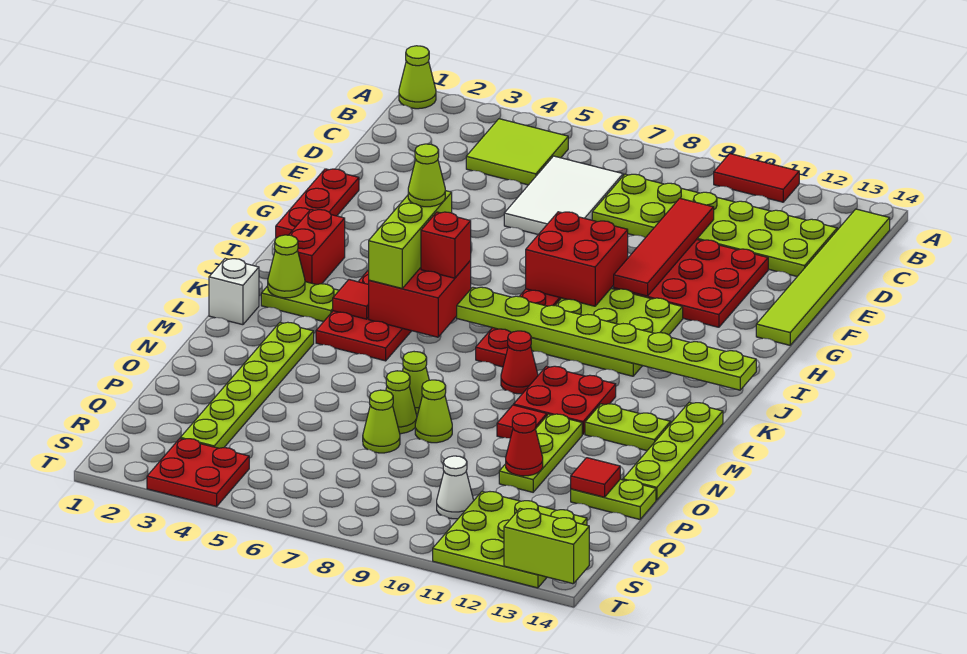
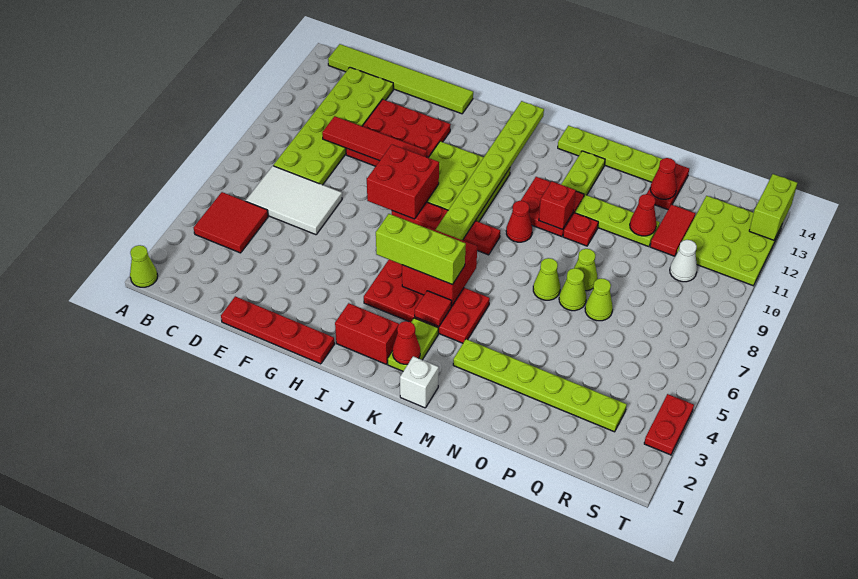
red tile A10:A11 level 1 -> red tile Q11:Q12 level 1
lime tile B4:C5 level 1 -> red tile B4:C5 level 1
red plate F1:H1 level 1 -> red plate E1:H1 level 1
lime cone I5 level 4 -> none
red brick J6 level 3 -> red brick M10 level 2
lime cone K2 level 2 -> red cone K2 level 2
red tile N10 level 1 -> red plate N10 level 1
lime plate P13:P14 level 1 -> red plate P13:P14 level 1
red tile P13 level 2 -> red cone P13 level 2
red plate S3:T4 level 1 -> red plate T3:T4 level 1

